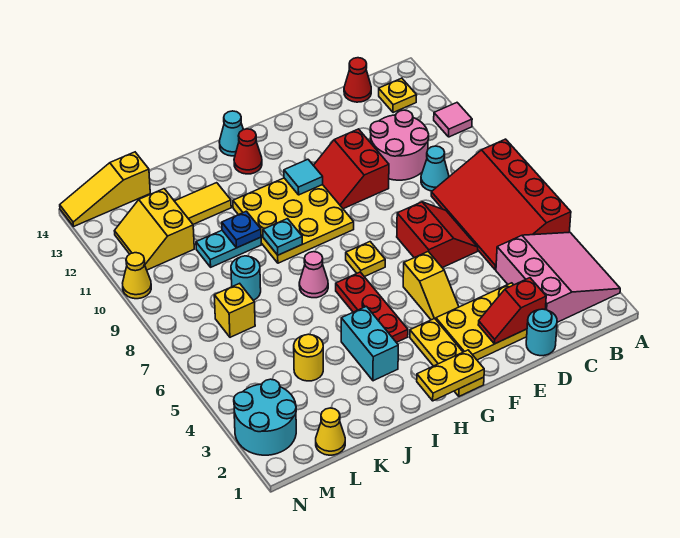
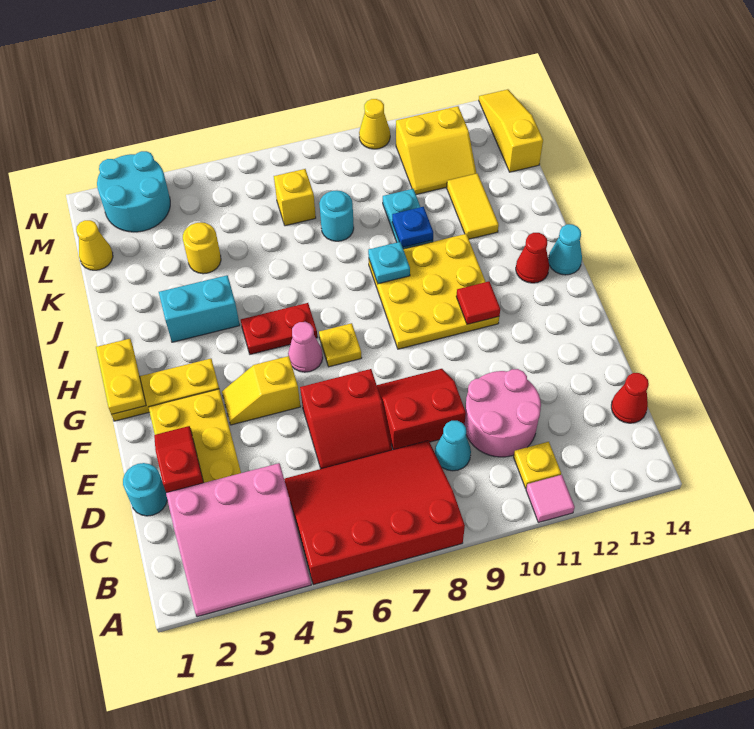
yellow plate B13 level 1 -> yellow plate B11 level 1
red slope E10:F11 level 1 top E -> red slope D8:E9 level 1 top D
cyan tile G11 level 2 -> red tile G11 level 2
red plate H4:H6 level 1 -> red plate H5:H6 level 1
pink cone I7 level 1 -> pink cone G6 level 1
yellow slope L11:M12 level 1 top L -> yellow slope L11:M12 level 1 top M

